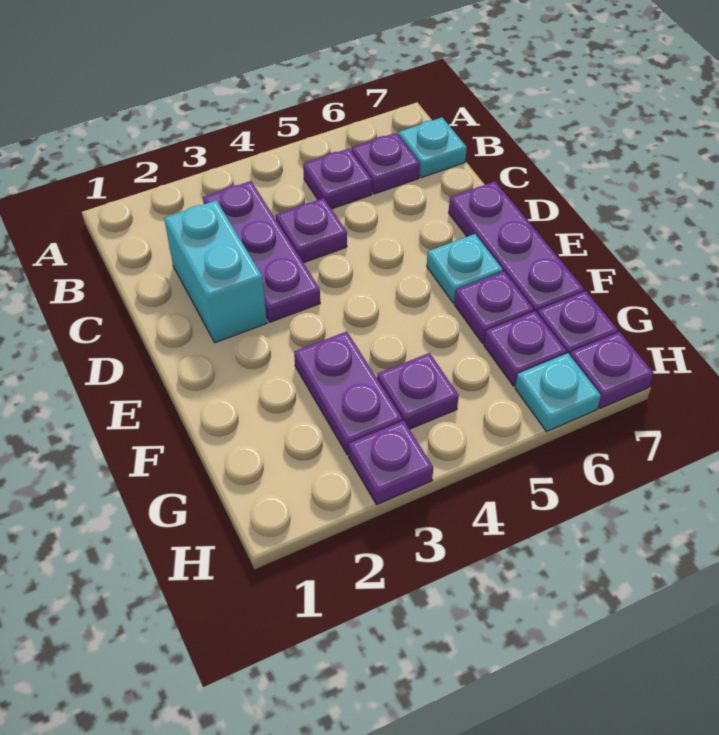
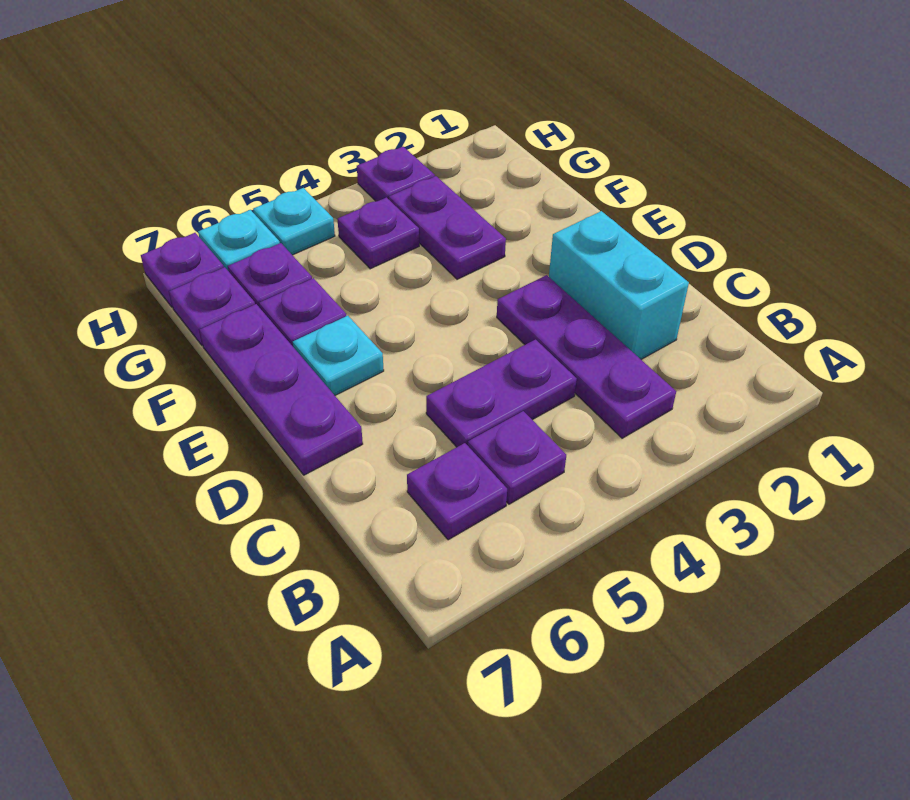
cyan plate B7 level 1 -> cyan plate H5 level 1
purple plate C4 level 1 -> purple plate C4:C5 level 1

